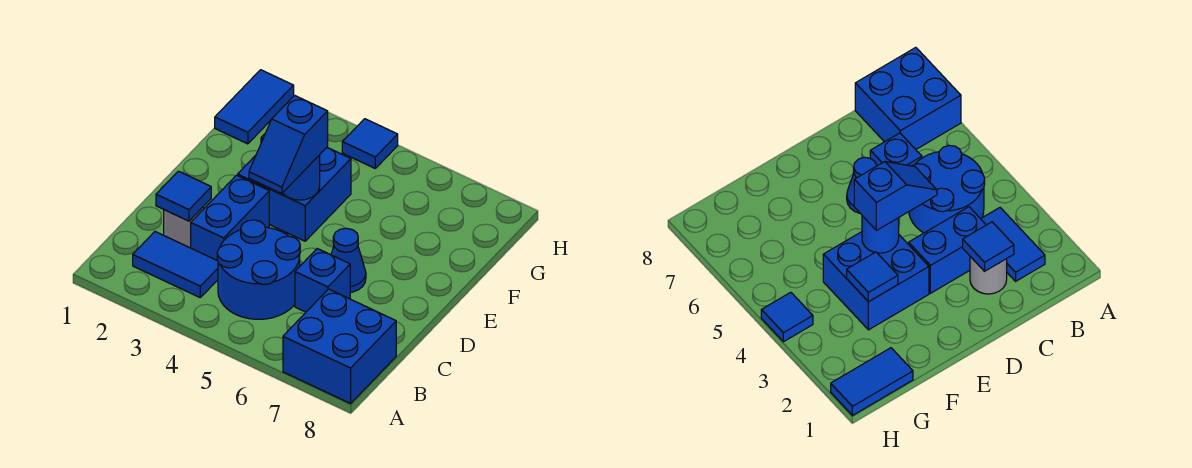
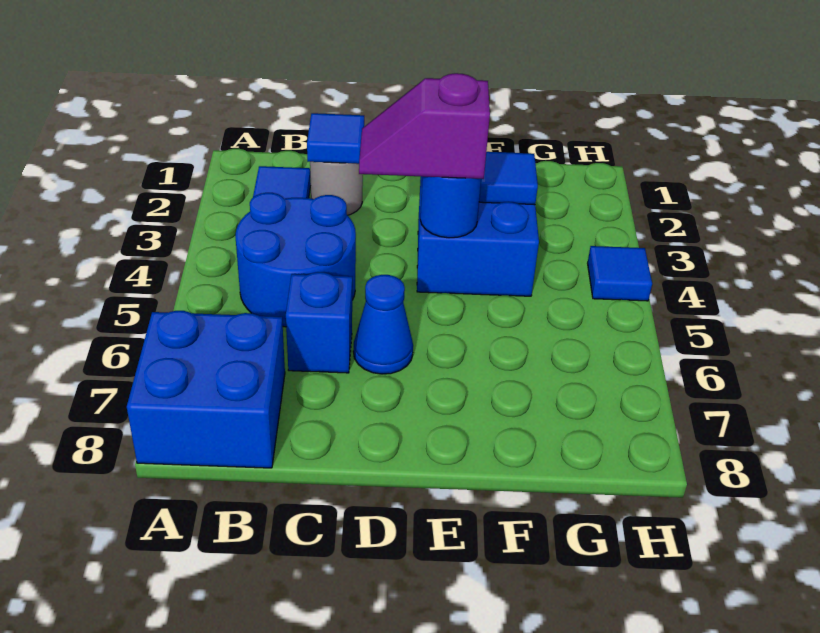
blue brick C3:D3 level 1 -> none
blue slope D4:E4 level 3 top E -> purple slope D4:E4 level 3 top E
blue tile G1:H1 level 1 -> none

